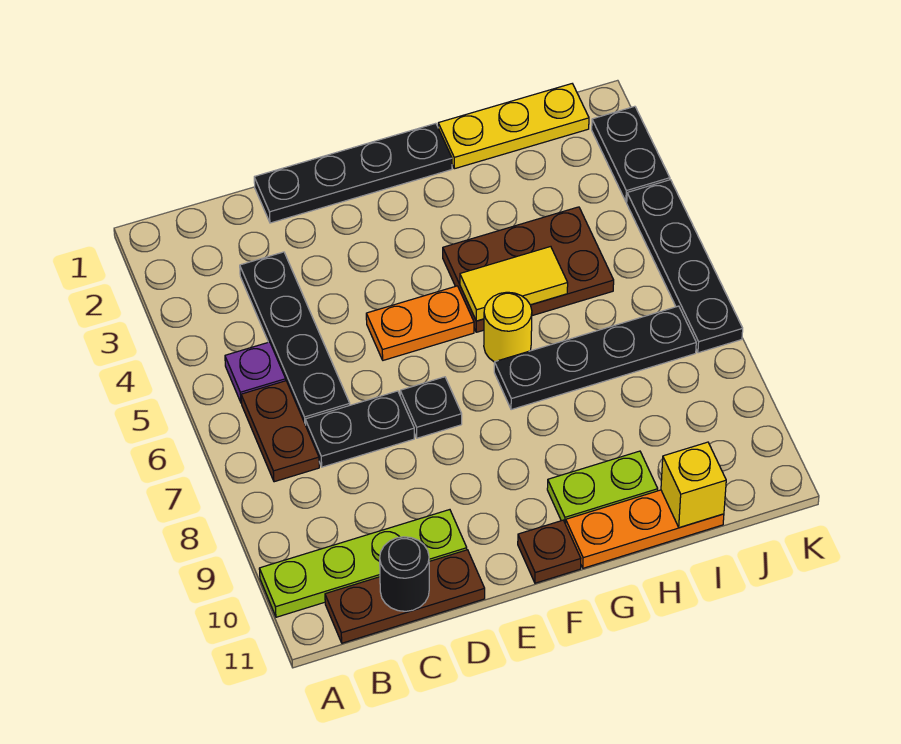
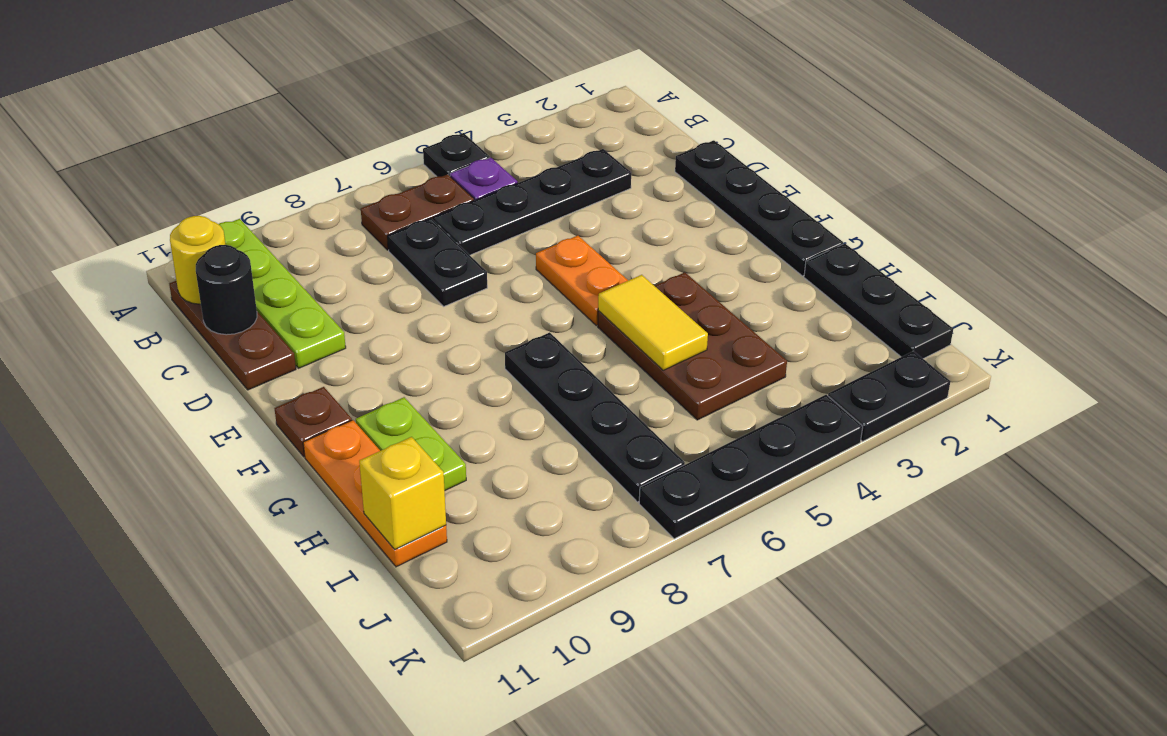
black plate E7 level 1 -> black plate A5 level 1
yellow round brick G6 level 1 -> yellow round brick B11 level 2
yellow plate H1:J1 level 1 -> black plate H1:J1 level 1

